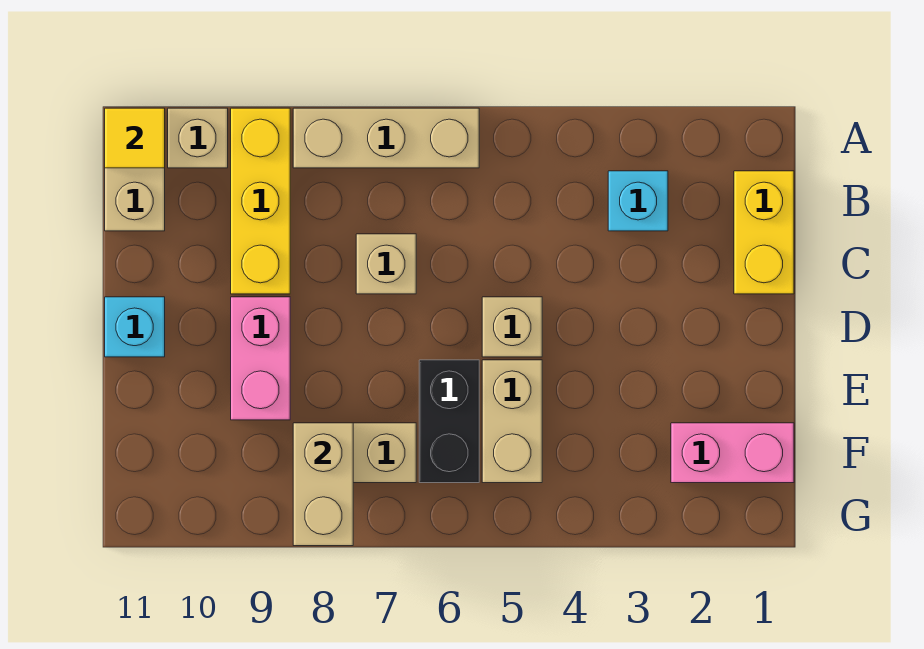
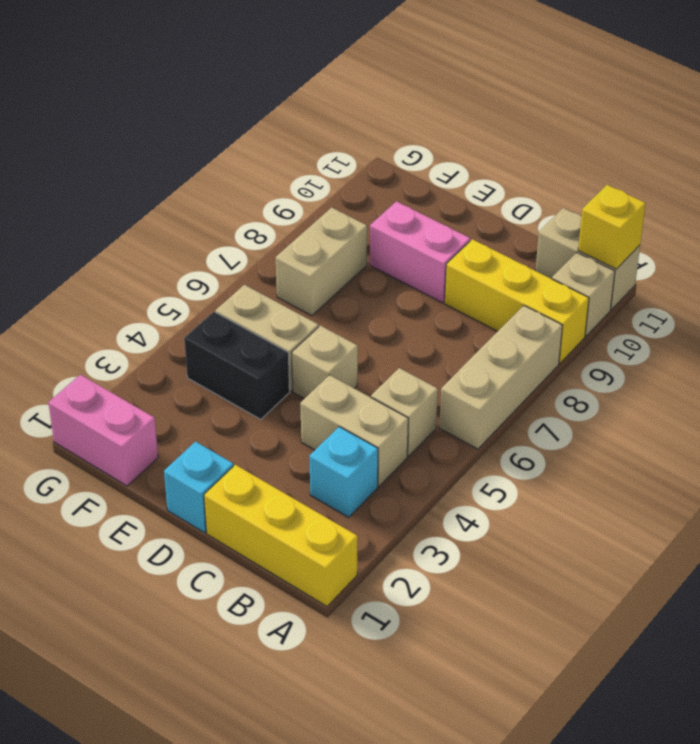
yellow tile A11 level 2 -> yellow brick A11 level 2
yellow brick B1:C1 level 1 -> yellow brick A1:C1 level 1
tan brick C7 level 1 -> tan brick B5 level 1
cyan brick D11 level 1 -> cyan brick D1 level 1
black brick E6:F6 level 1 -> black brick E4:F4 level 1
pink brick F1:F2 level 1 -> pink brick F1:G1 level 1
tan brick F8:G8 level 2 -> tan brick B4:C4 level 1

